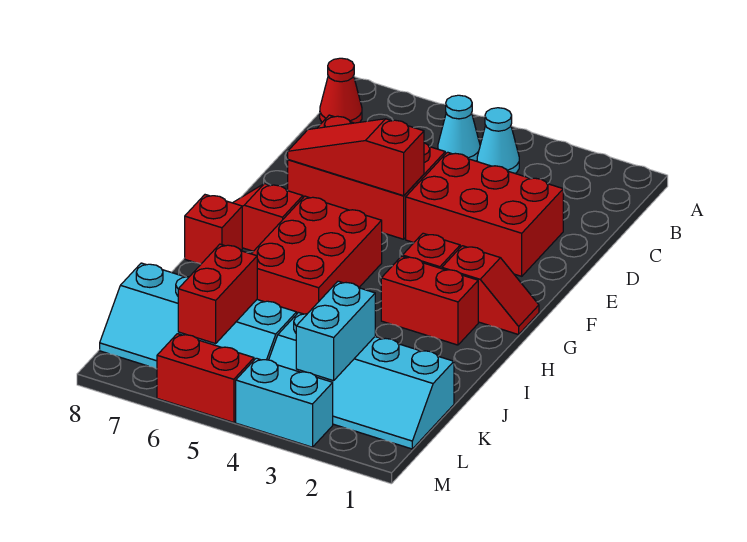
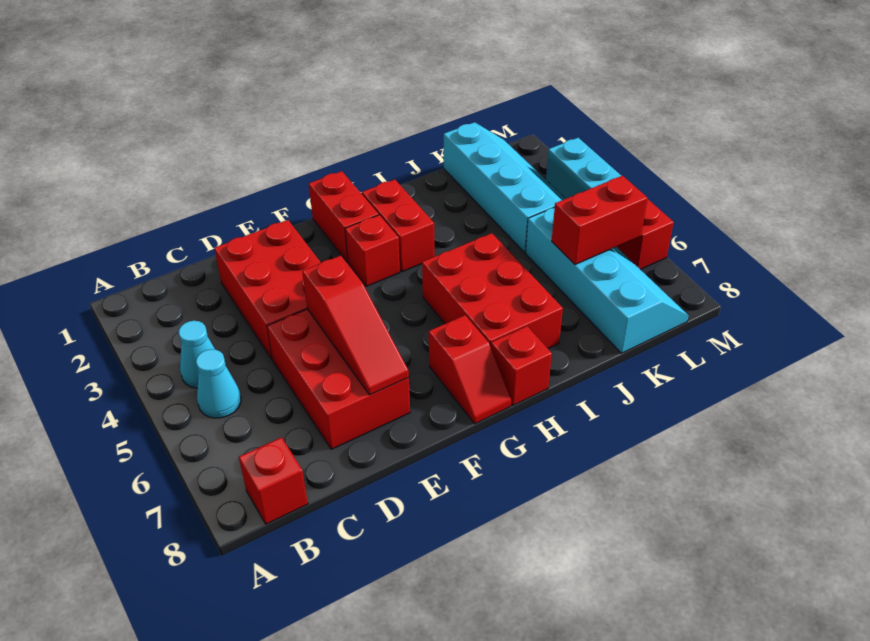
red cone B8 level 1 -> red brick B8 level 1
red slope G1:G2 level 1 top 2 -> red brick G1:G2 level 1
red brick G5:I6 level 1 -> red brick H5:I7 level 1
cyan brick K3:L3 level 2 -> none

